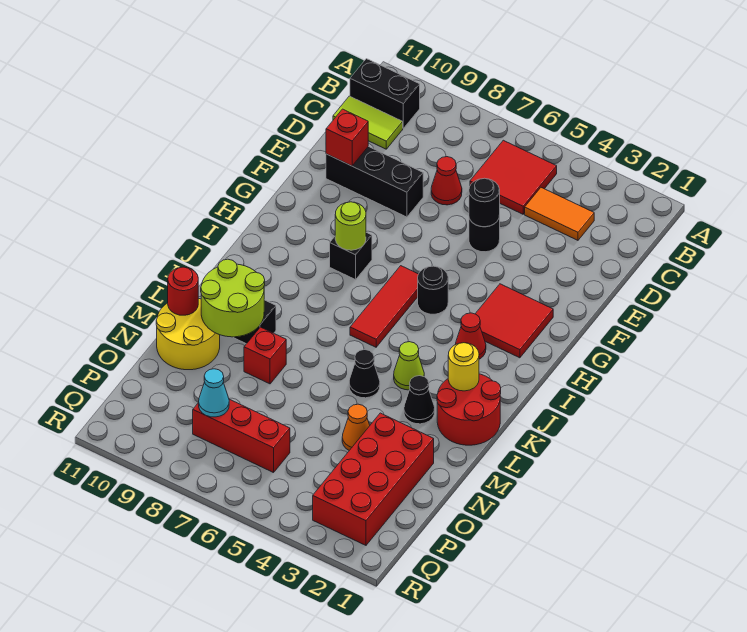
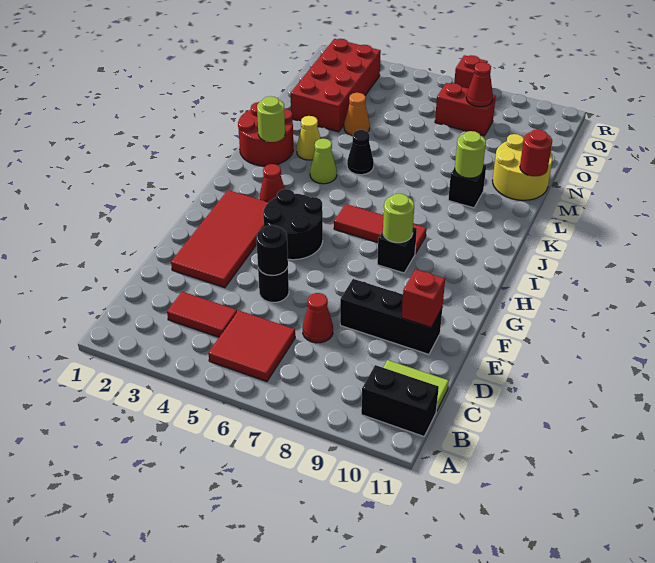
orange tile C3:C4 level 1 -> red tile C3:C4 level 1
red tile G2:H3 level 1 -> red tile E2:H3 level 1
black round brick H5 level 1 -> black round brick G4:H5 level 1
red tile H6:J6 level 1 -> red tile I6:I8 level 1
yellow round brick K2 level 2 -> lime round brick K2 level 2
black cone L3 level 1 -> yellow cone L3 level 1
lime round brick L9:M10 level 2 -> lime round brick L9 level 2
red brick M8 level 1 -> red brick R7 level 1
red brick P6:P8 level 1 -> red brick P7:P8 level 1
cyan cone P8 level 2 -> red cone P8 level 2

